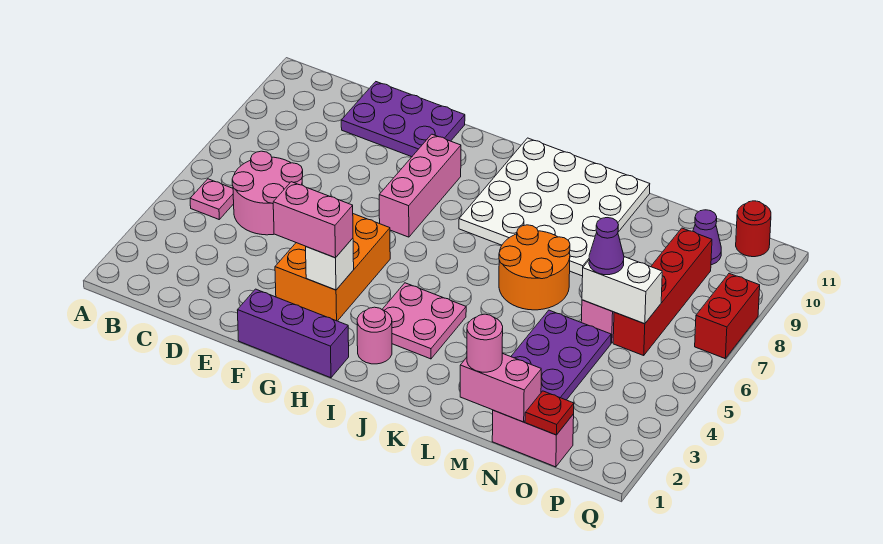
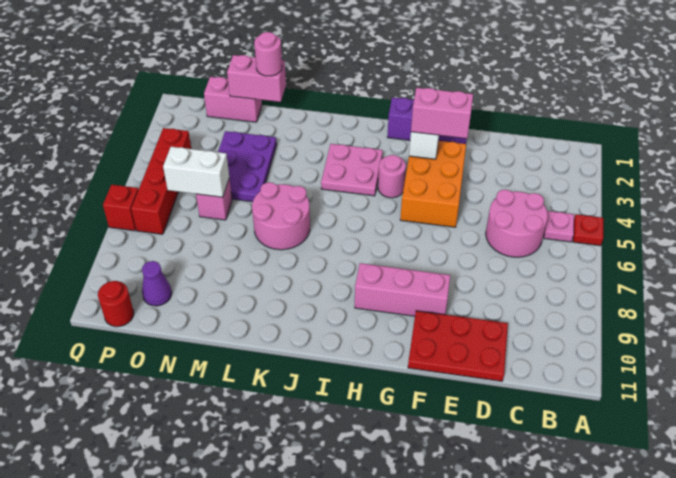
purple plate D10:F11 level 1 -> red plate D10:F11 level 1
pink brick G7:G9 level 1 -> pink brick F9:H9 level 1
pink round brick I2 level 1 -> pink round brick H4 level 1
white plate I8:L11 level 1 -> none
orange round brick K6:L7 level 1 -> pink round brick K6:L7 level 1
purple cone N6 level 3 -> none
red plate O1 level 2 -> red plate A5 level 1
red brick O6:O9 level 1 -> red brick P4:P7 level 1
red brick Q7:Q8 level 1 -> red brick Q7 level 1

